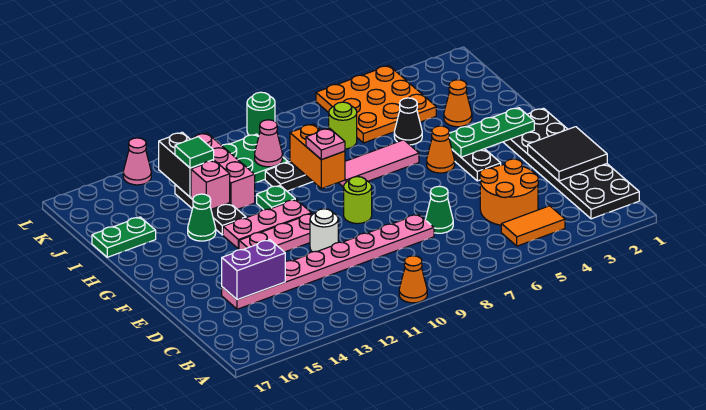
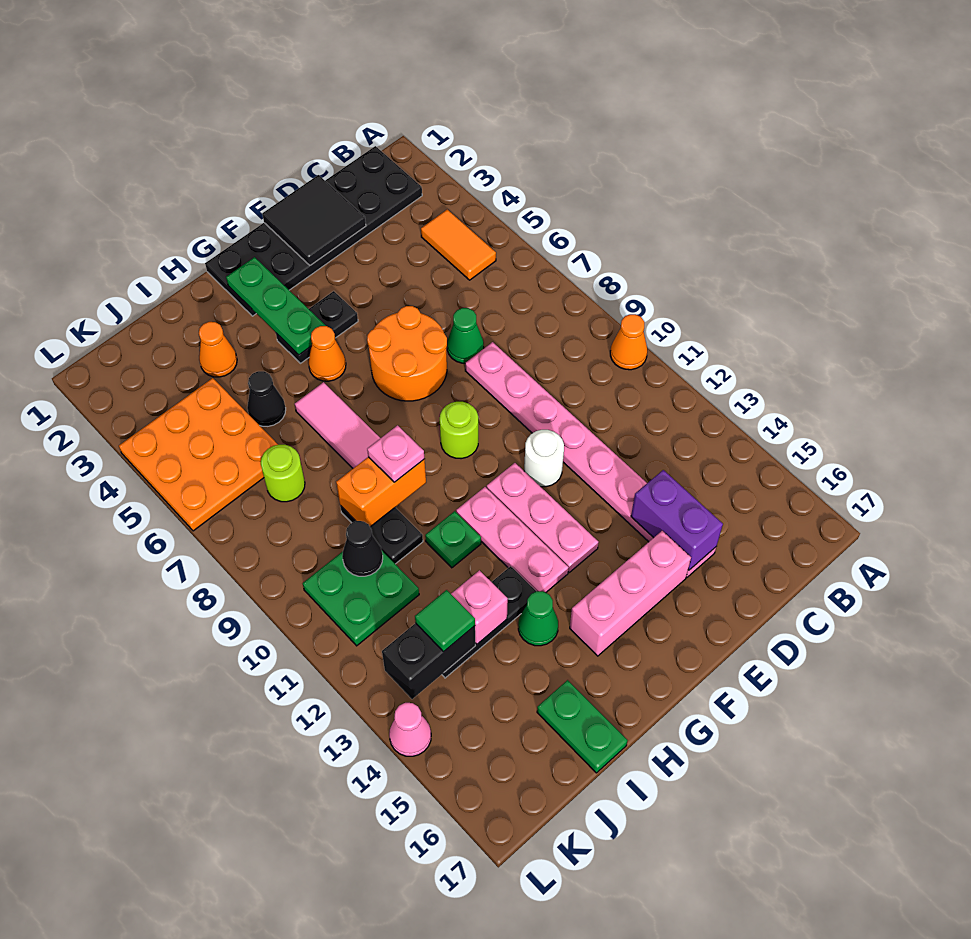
orange round brick C4:D5 level 1 -> orange round brick E6:F7 level 1
pink brick I12:K12 level 1 -> pink brick E15:G15 level 1
pink cone J10 level 2 -> black cone J10 level 2
green round brick L9 level 1 -> none

